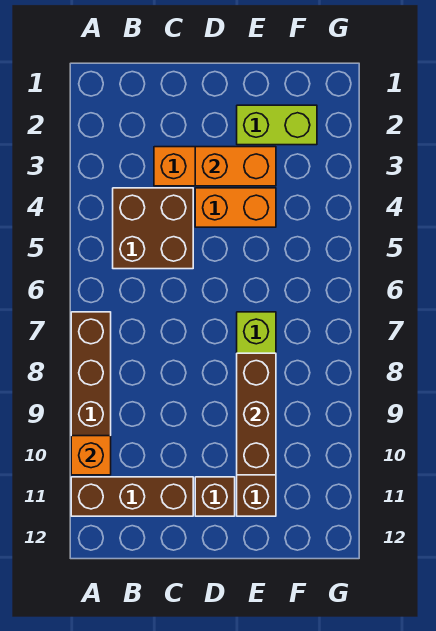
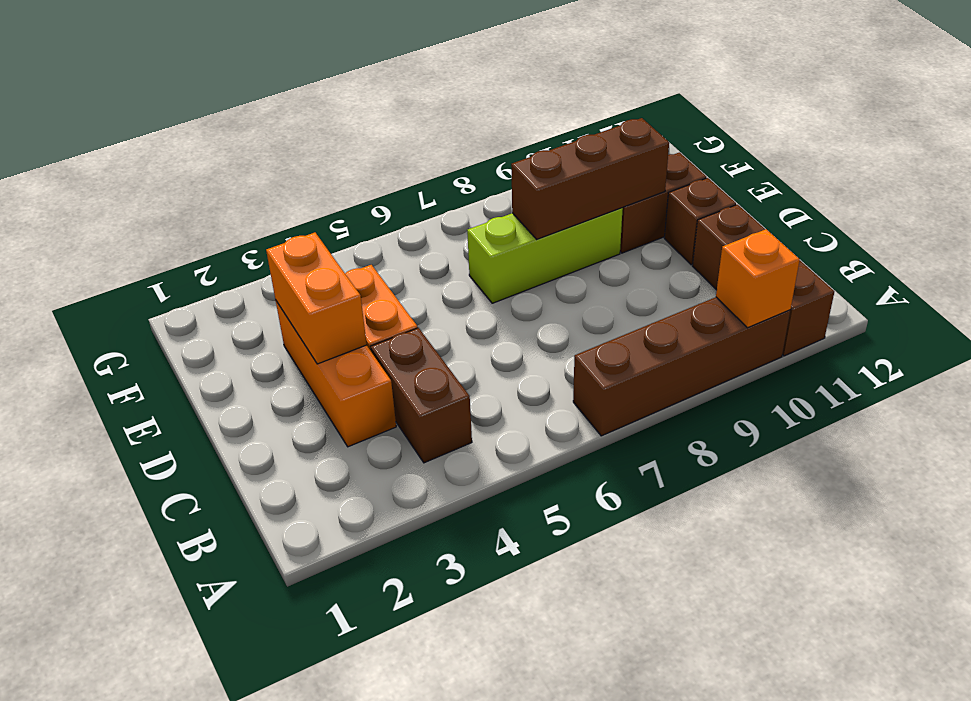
brown brick B4:C5 level 1 -> brown brick B4:C4 level 1
lime brick E2:F2 level 1 -> none

